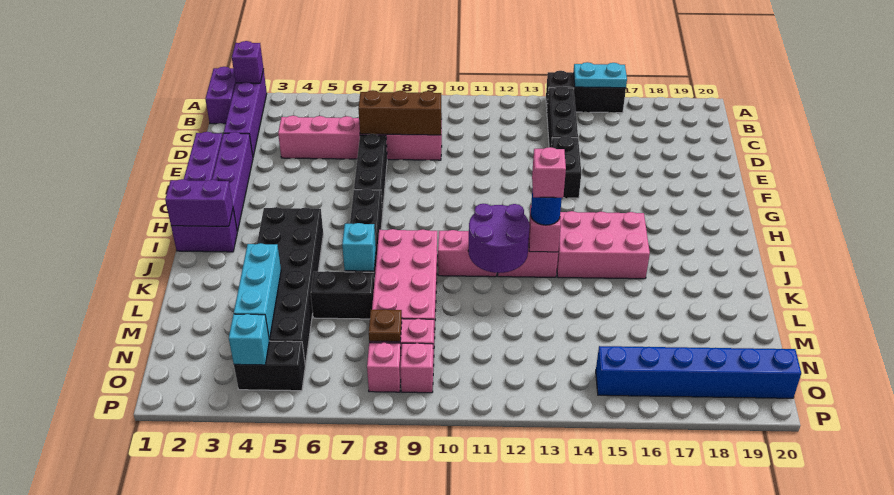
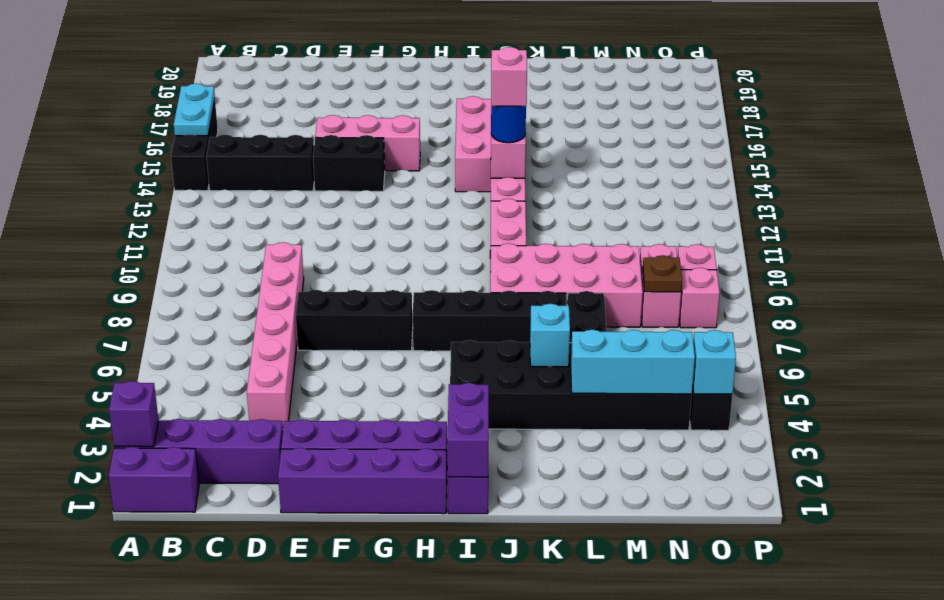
brown brick D7:D9 level 2 -> none
none -> pink brick E15:G15 level 1
purple round brick J11:K12 level 2 -> none
cyan brick K7 level 2 -> cyan brick K5 level 2
blue brick O15:O20 level 1 -> none

